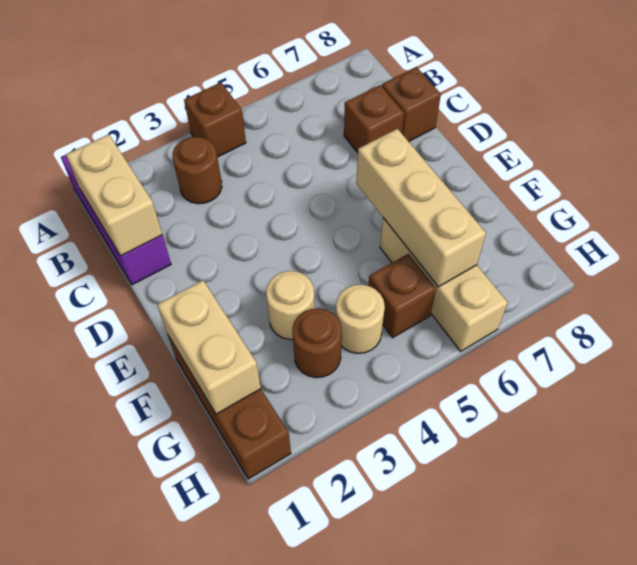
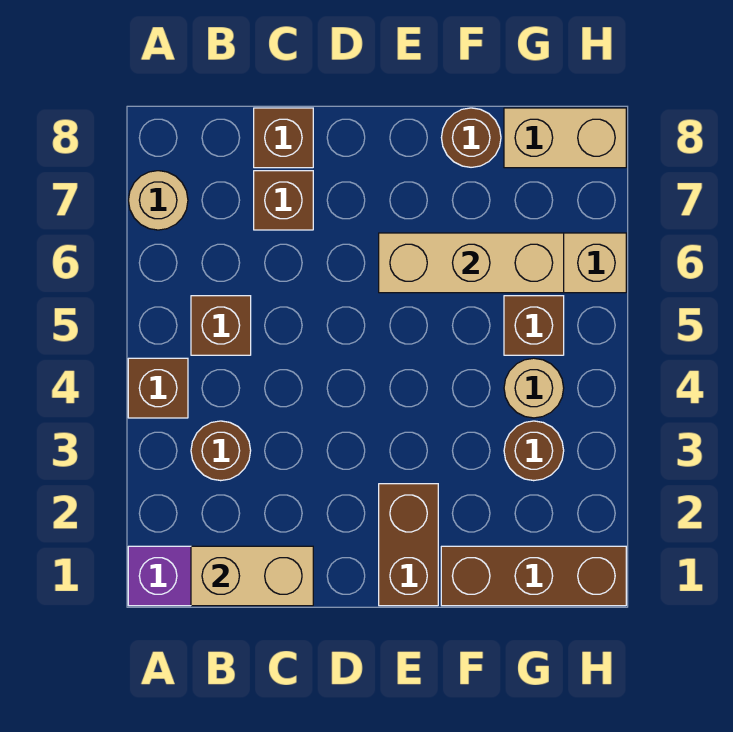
none -> brown brick B5 level 1
none -> brown brick E1:E2 level 1
tan brick F1:G1 level 2 -> tan brick G8:H8 level 1
tan round brick F3 level 1 -> tan round brick A7 level 1
none -> brown round brick F8 level 1

